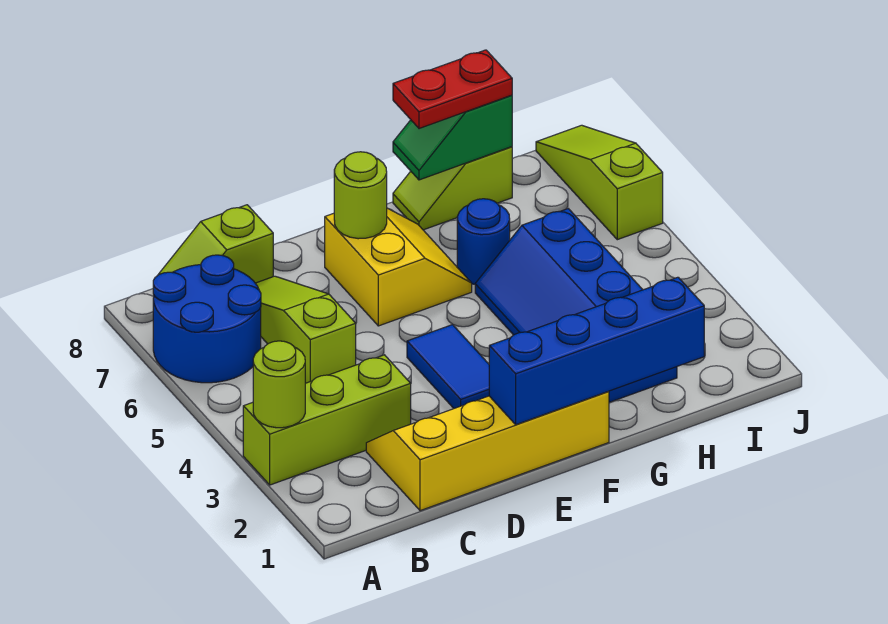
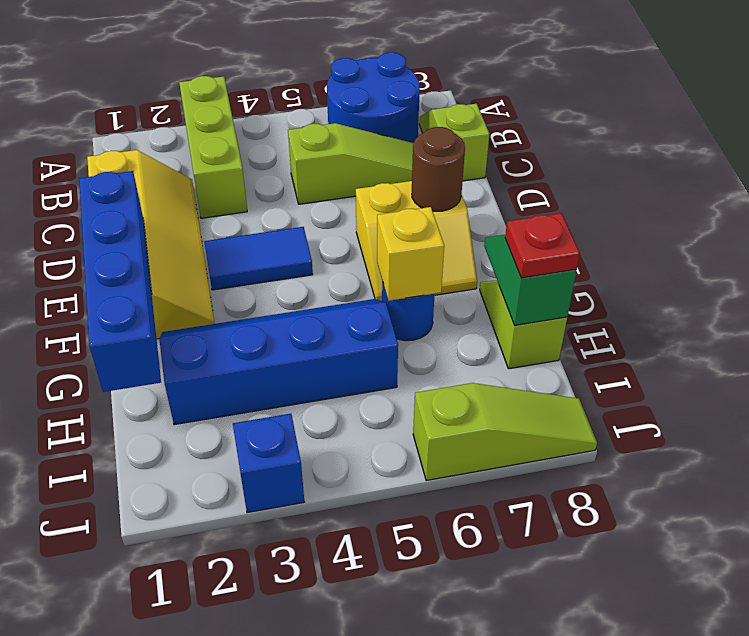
lime round brick A3 level 2 -> none
lime round brick E7 level 2 -> brown round brick E7 level 2
none -> yellow brick G6 level 2
red plate G8:H8 level 3 -> red plate H8 level 3
none -> blue brick J3 level 1

